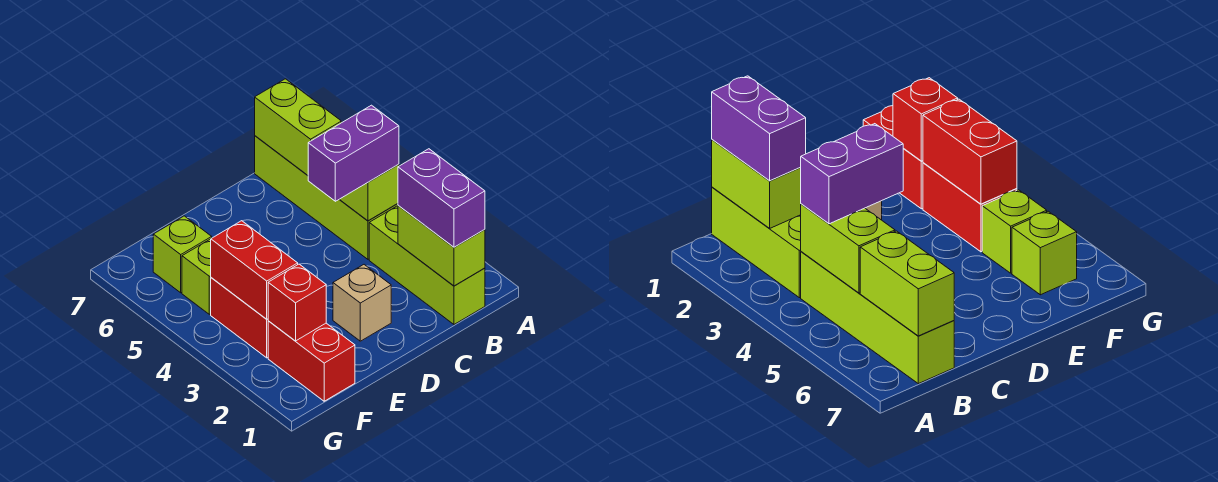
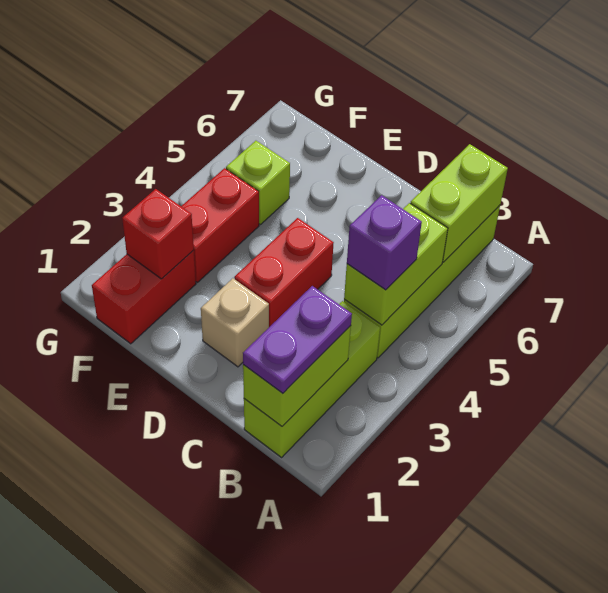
purple brick B1:B2 level 3 -> purple plate B1:B2 level 3
purple brick B4:C4 level 3 -> purple brick B4 level 3
red brick F3:F4 level 2 -> red brick D3:D4 level 1
lime brick F6 level 1 -> none

